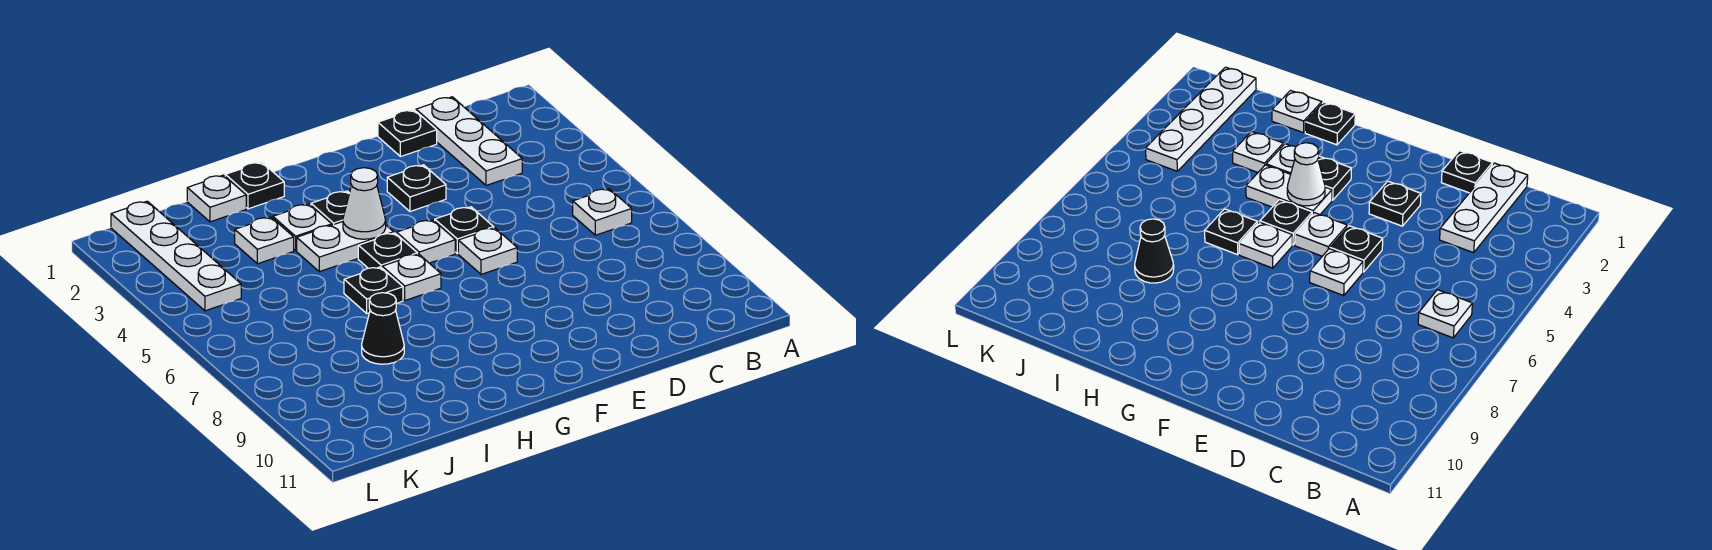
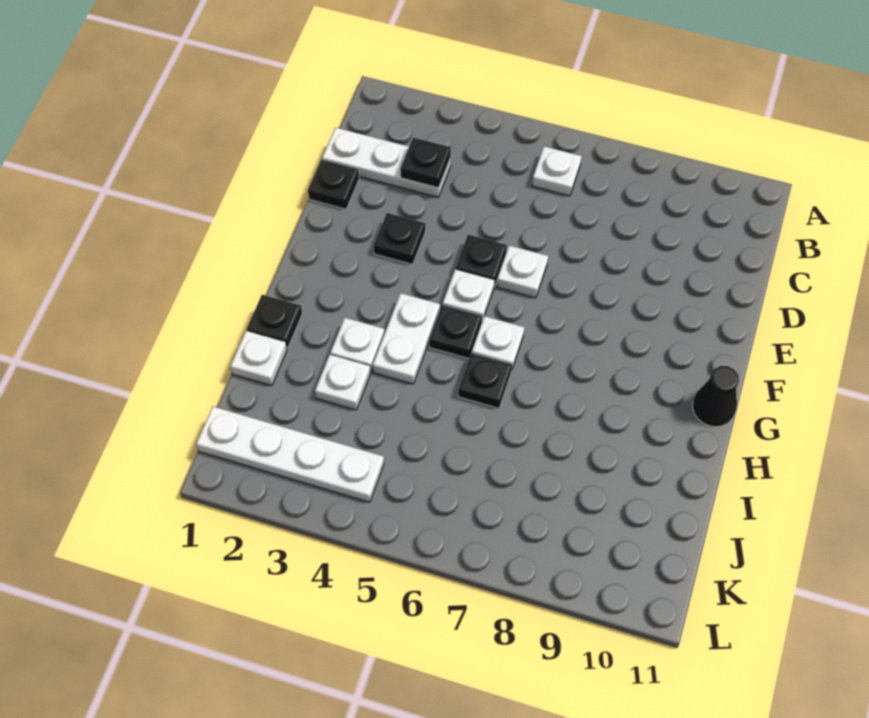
black plate G3 level 1 -> black plate C3 level 2
white cone G4 level 2 -> none
black cone I8 level 1 -> black cone G11 level 1

